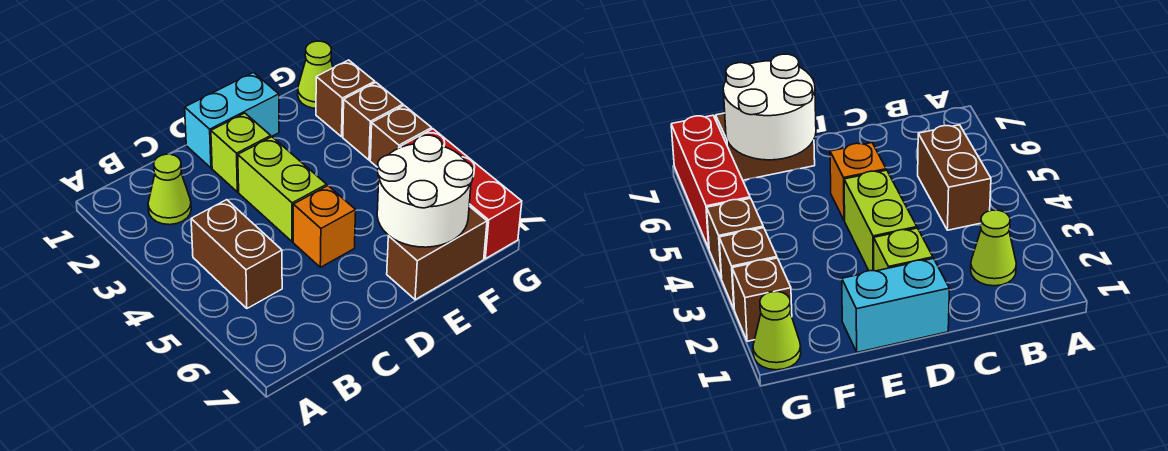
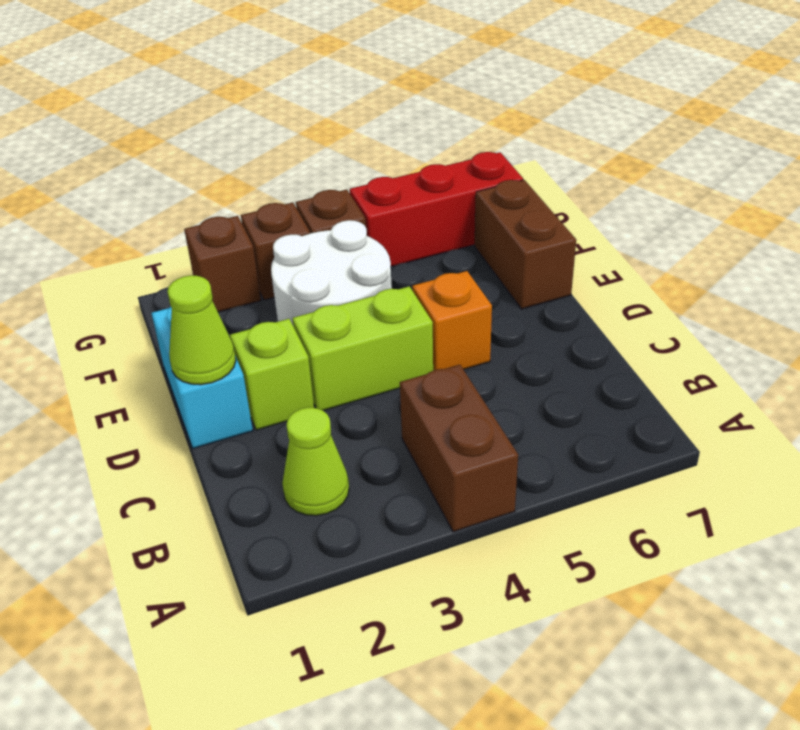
brown brick B4:B5 level 1 -> brown brick A4:B4 level 1
white round brick E6:F7 level 2 -> white round brick E3:F4 level 1
lime cone G1 level 1 -> lime cone D1 level 2

